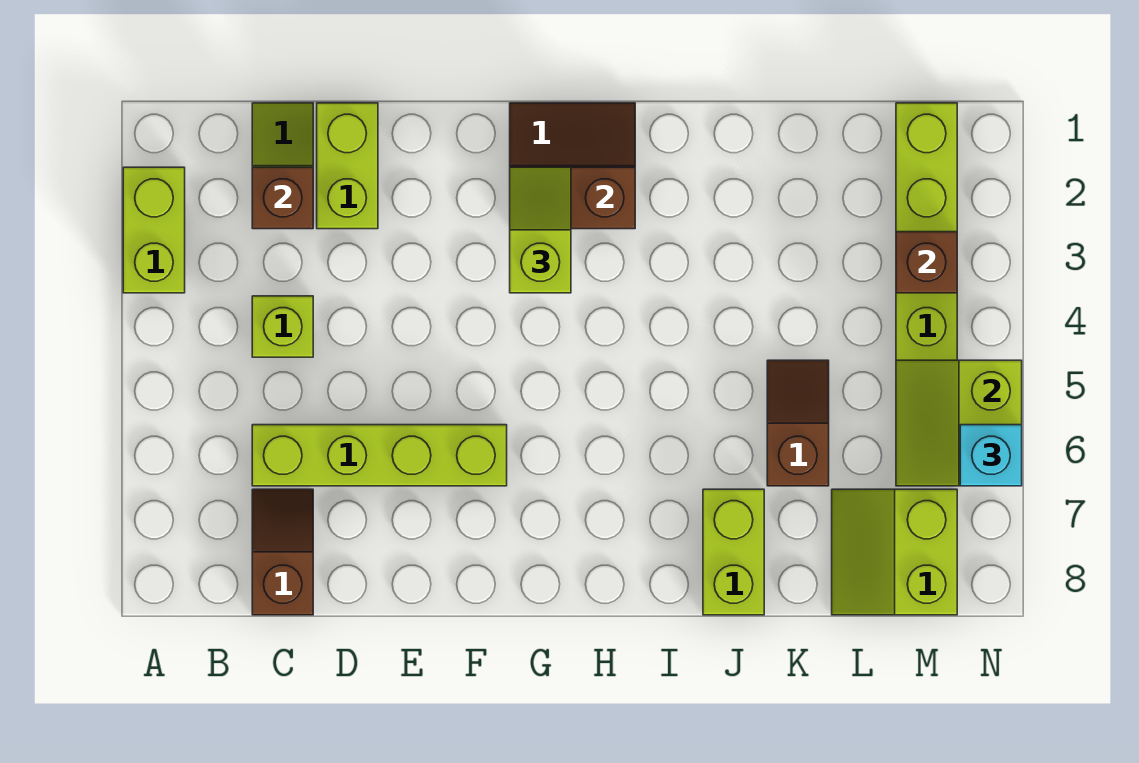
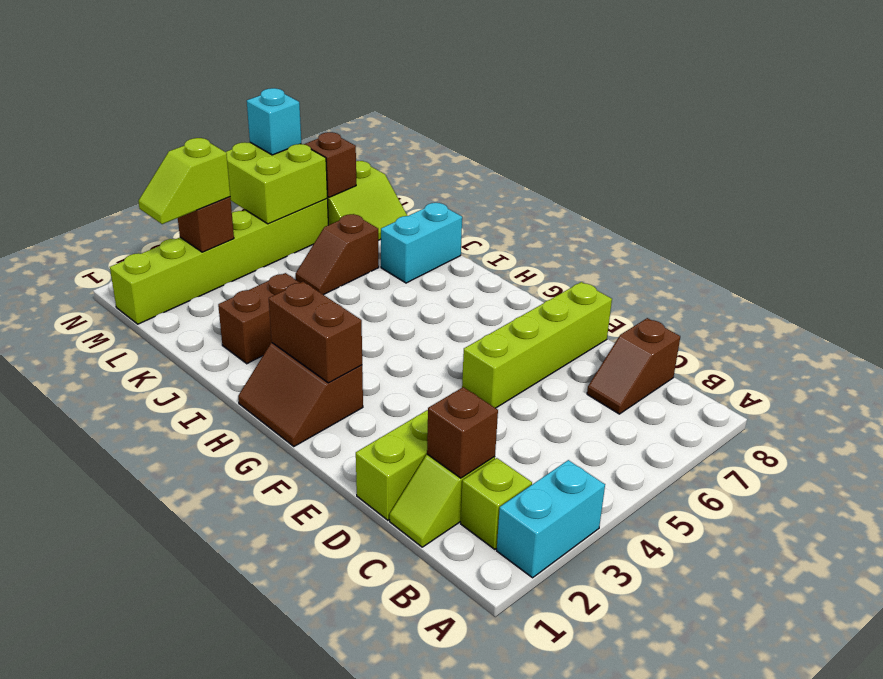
lime brick A2:A3 level 1 -> cyan brick A2:A3 level 1
lime brick C4 level 1 -> lime brick B2 level 1
lime brick C6:F6 level 1 -> lime brick E5:E8 level 1
lime slope G2:G3 level 3 top 3 -> lime slope M2:M3 level 3 top 3
none -> brown brick J2:J3 level 1
lime brick J7:J8 level 1 -> cyan brick J7:J8 level 1
lime slope M5:N6 level 2 top N -> lime brick M5:N6 level 2
none -> brown brick M7 level 2

